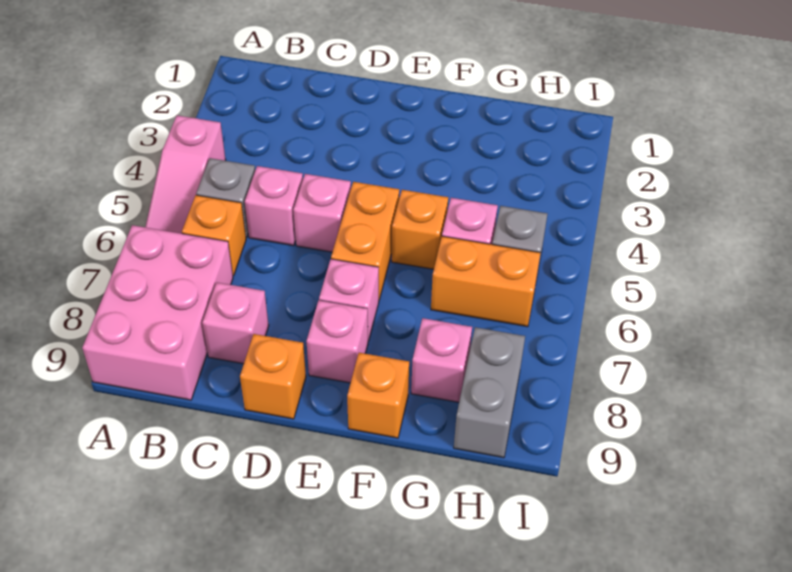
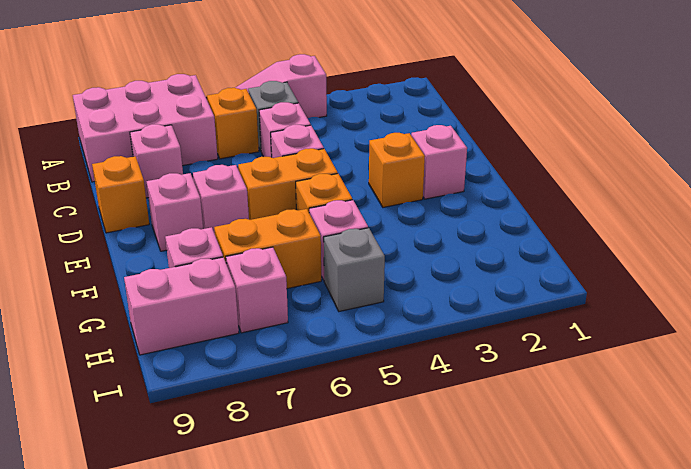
none -> pink brick E2 level 1
orange brick F9 level 1 -> orange brick E3 level 1
orange brick G6:H6 level 1 -> orange brick G6:G7 level 1
none -> pink brick H7 level 1
grey brick H8:H9 level 1 -> pink brick H8:H9 level 1

